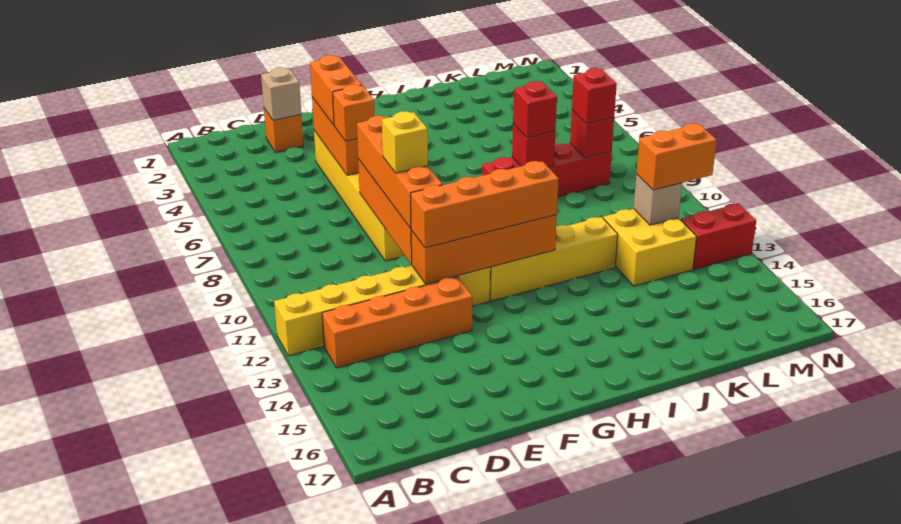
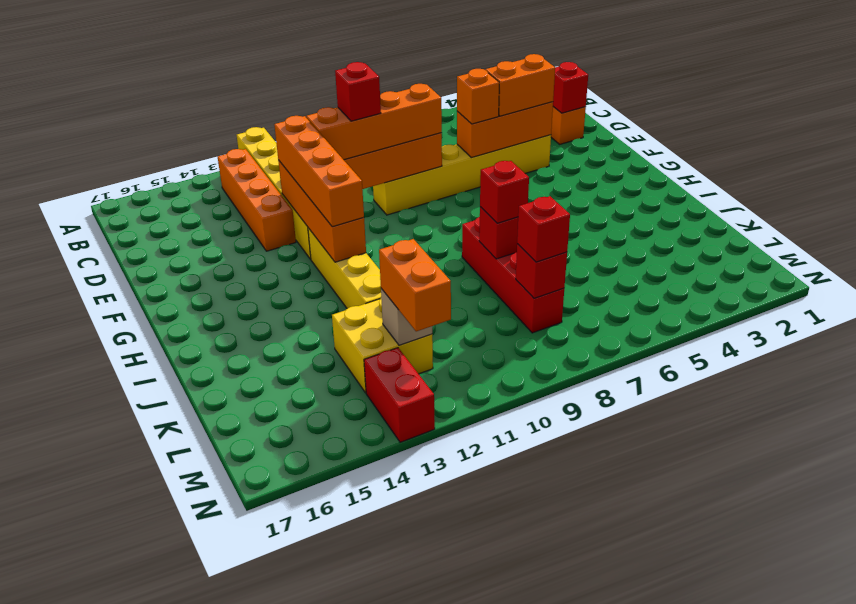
tan brick D2 level 2 -> red brick D2 level 2
yellow brick E10 level 4 -> red brick E10 level 4

